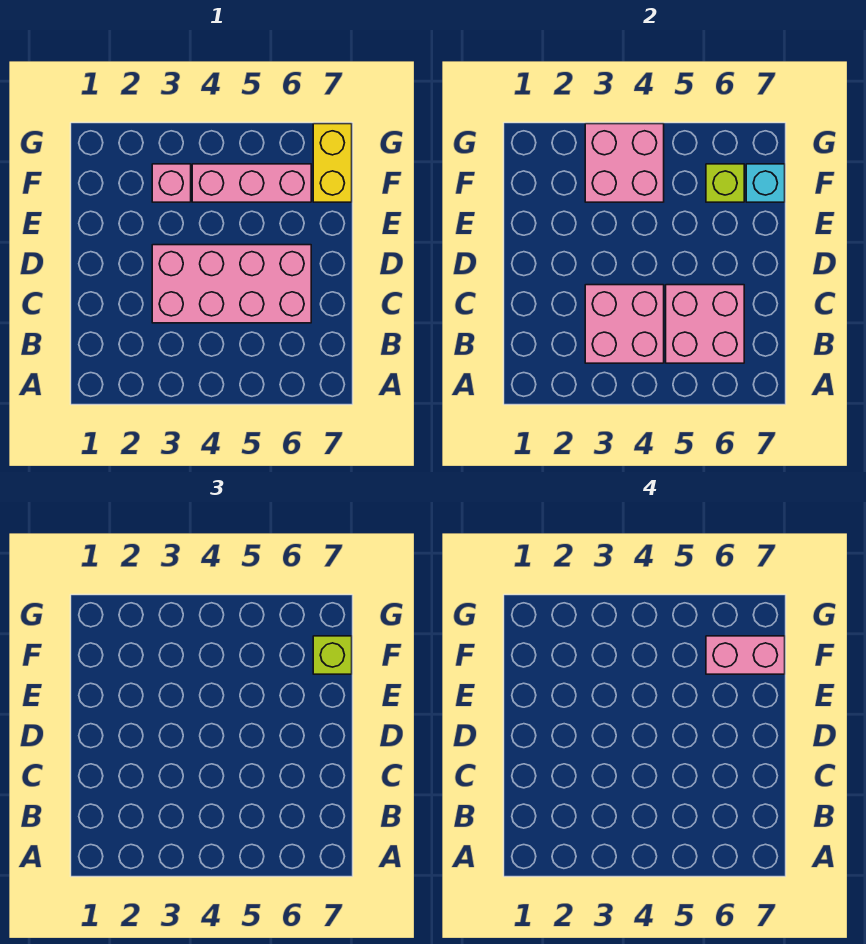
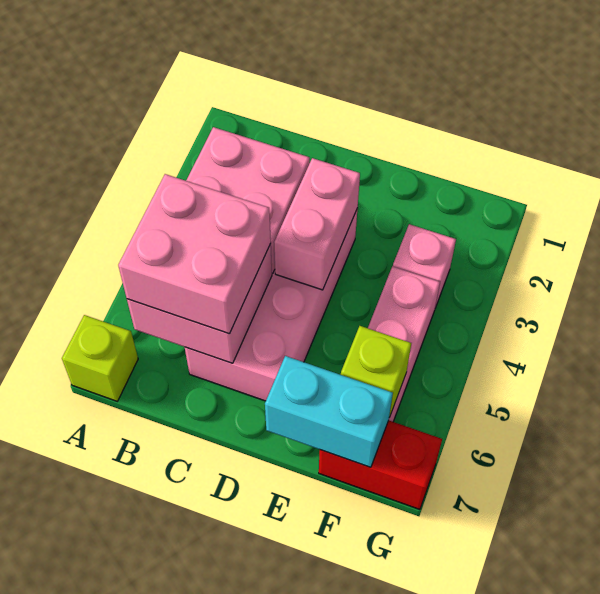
pink brick F3:G4 level 2 -> pink brick B5:C6 level 3
pink brick F6:F7 level 4 -> pink brick D3:D4 level 2
yellow brick F7:G7 level 1 -> red brick F7:G7 level 1
cyan brick F7 level 2 -> cyan brick E7:F7 level 2
lime brick F7 level 3 -> lime brick A7 level 1

